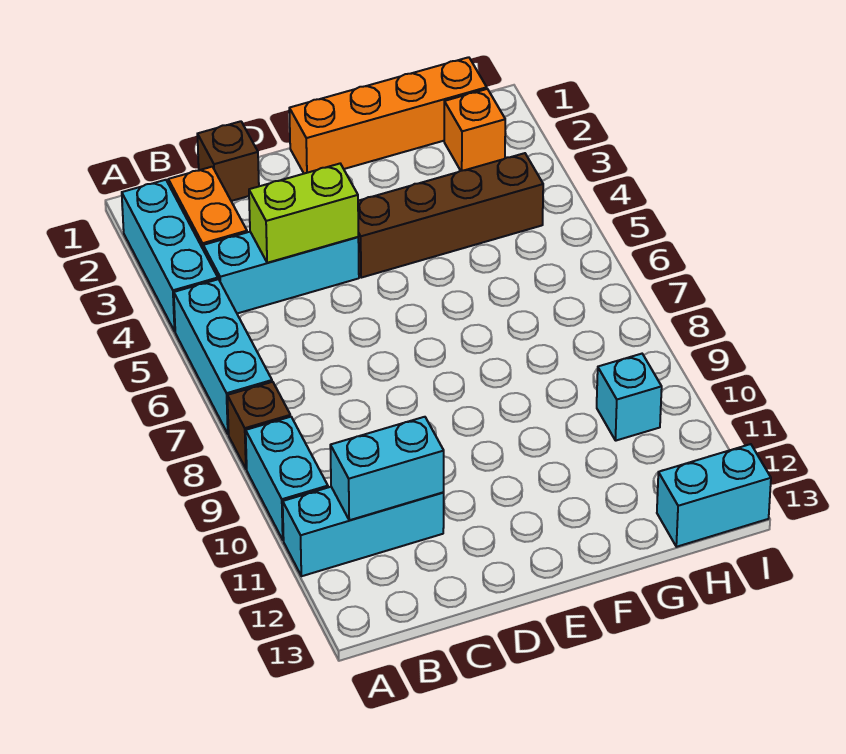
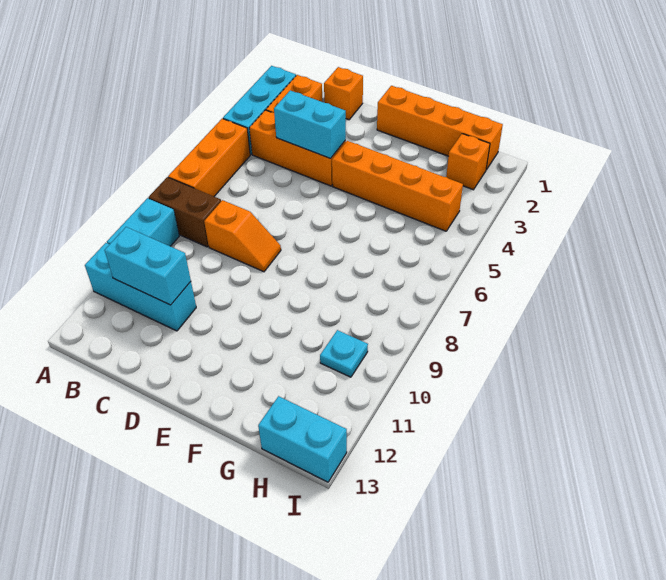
cyan brick A5:A7 level 1 -> orange brick A5:A7 level 1
brown brick A8 level 1 -> brown brick A8:B8 level 1
cyan brick B4:D4 level 1 -> orange brick B4:D4 level 1
brown brick C1 level 1 -> orange brick C1 level 1
lime brick C4:D4 level 2 -> cyan brick C4:D4 level 2
none -> orange slope C8:D8 level 1 top C
brown brick E4:H4 level 1 -> orange brick E4:H4 level 1
cyan brick H10 level 1 -> cyan plate H10 level 1

